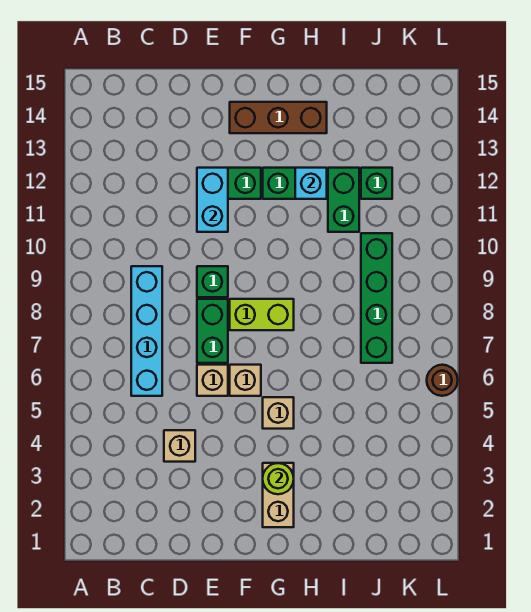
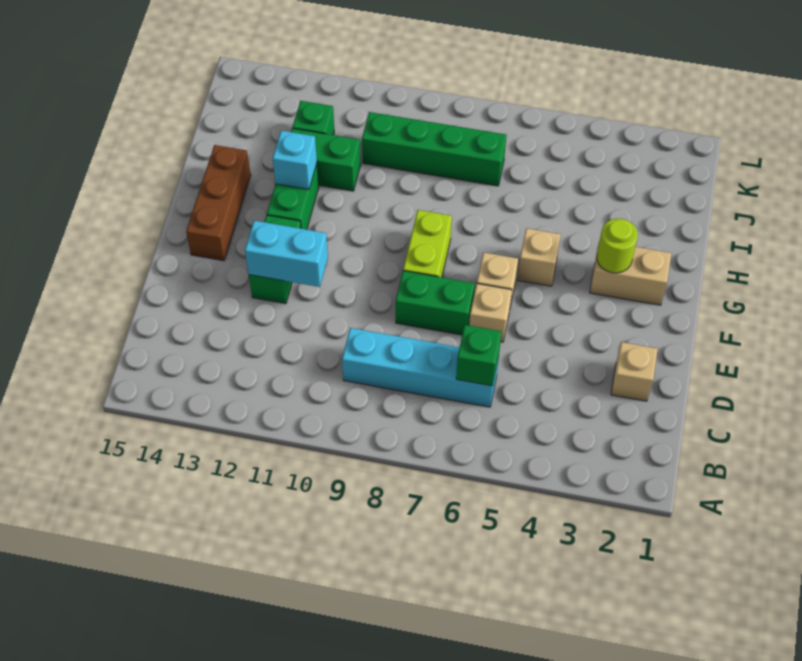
tan brick D4 level 1 -> tan brick D2 level 1
green brick E9 level 1 -> green brick C6 level 2
brown round brick L6 level 1 -> none

